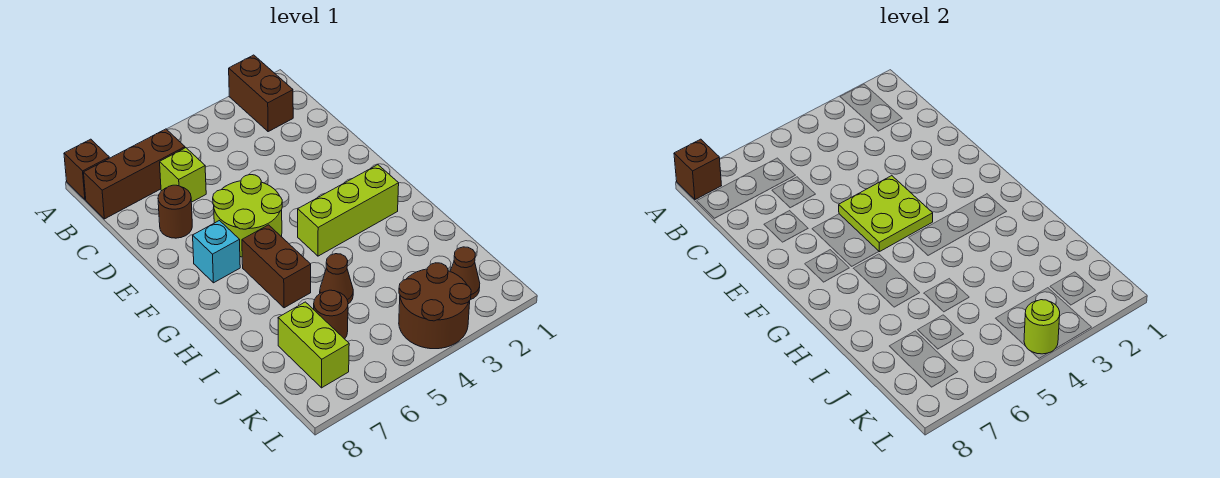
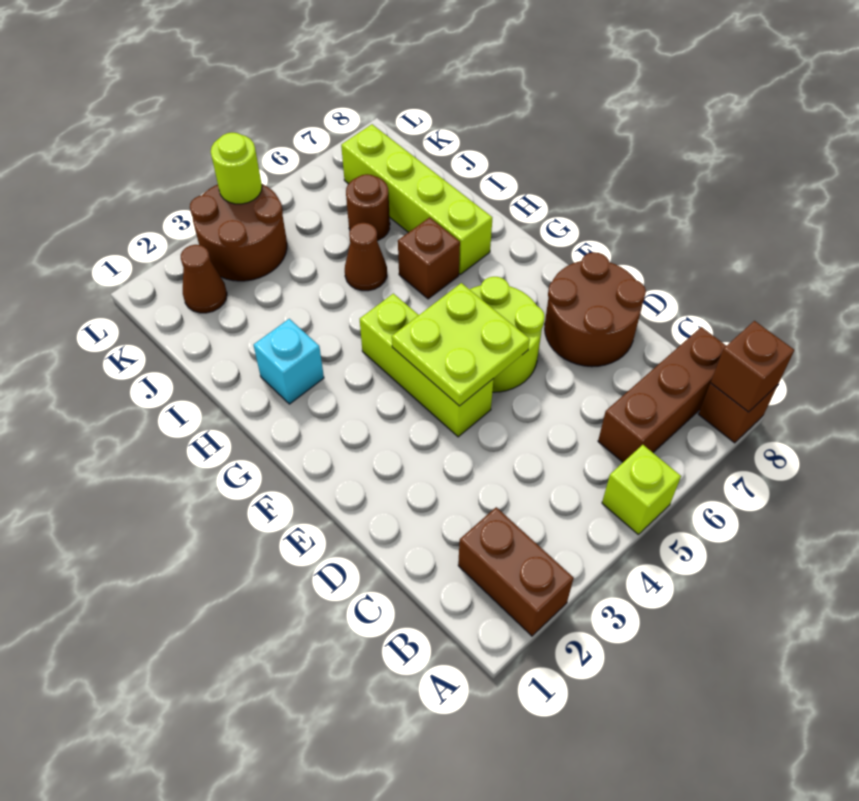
lime brick C6 level 1 -> lime brick A5 level 1
brown round brick D7 level 1 -> brown round brick D7:E8 level 1
cyan brick F7 level 1 -> cyan brick H2 level 1
lime brick G2:G4 level 1 -> lime brick E4:G4 level 1
brown brick G6:H6 level 1 -> brown brick H6 level 1
lime brick J7:K7 level 1 -> lime brick H7:K7 level 1

